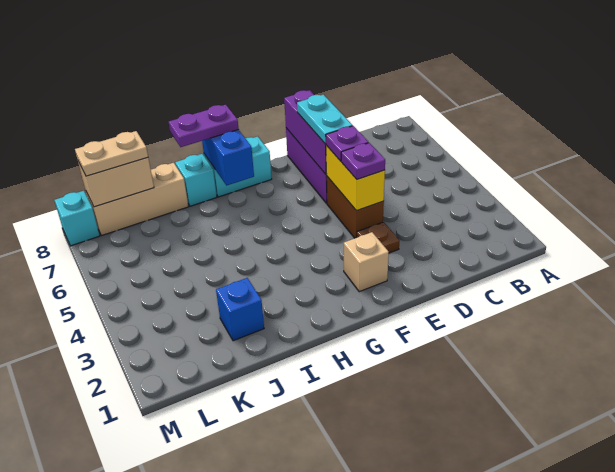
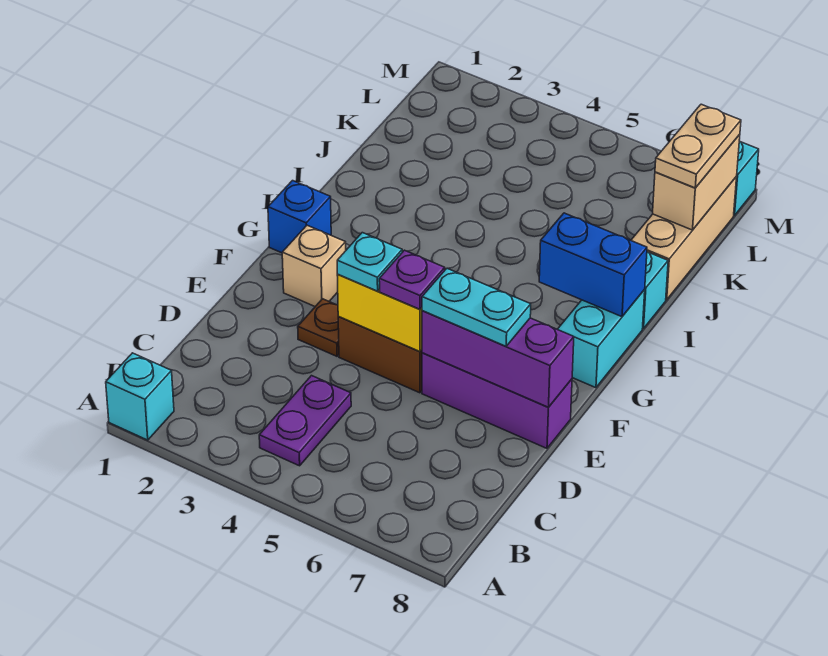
none -> cyan brick A1 level 1
purple plate E4 level 3 -> cyan plate E4 level 3
purple plate H8:I8 level 3 -> purple plate B4:C4 level 1
blue brick J2 level 1 -> blue brick G1 level 1

